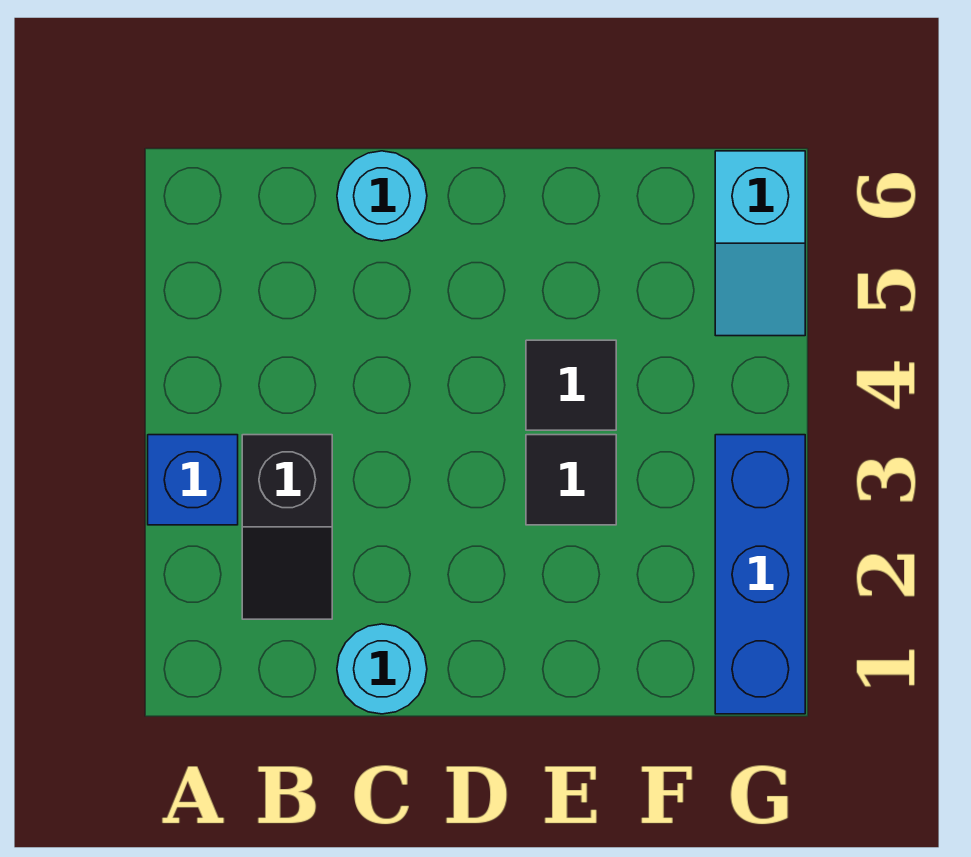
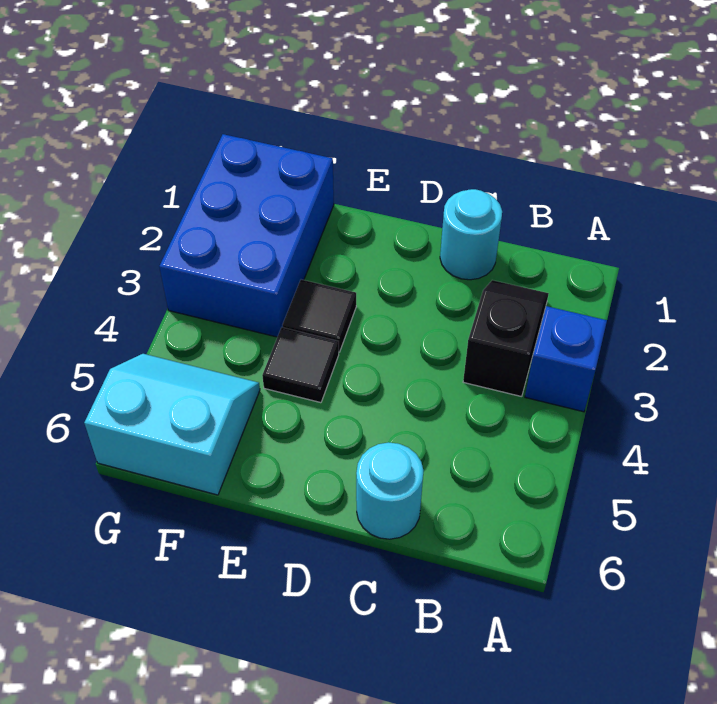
blue brick G1:G3 level 1 -> blue brick F1:G3 level 1
cyan slope G5:G6 level 1 top 6 -> cyan slope F5:G6 level 1 top 6

